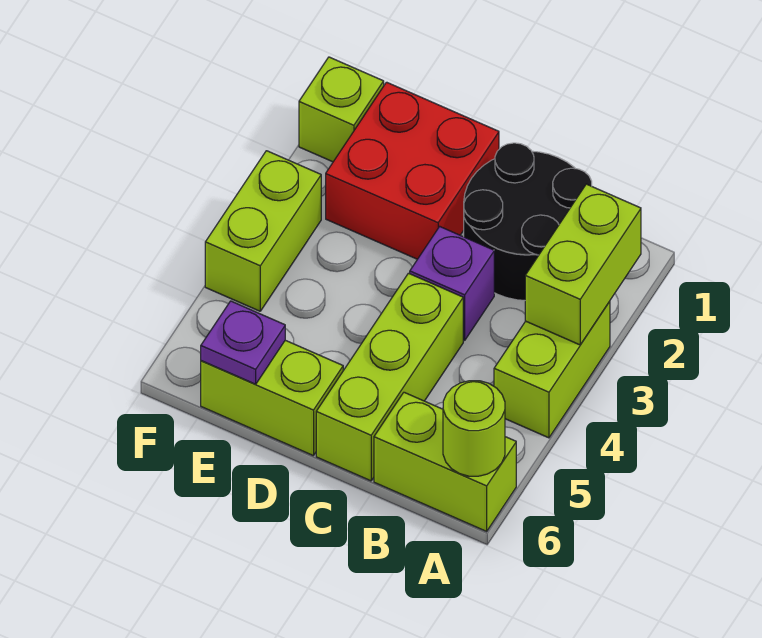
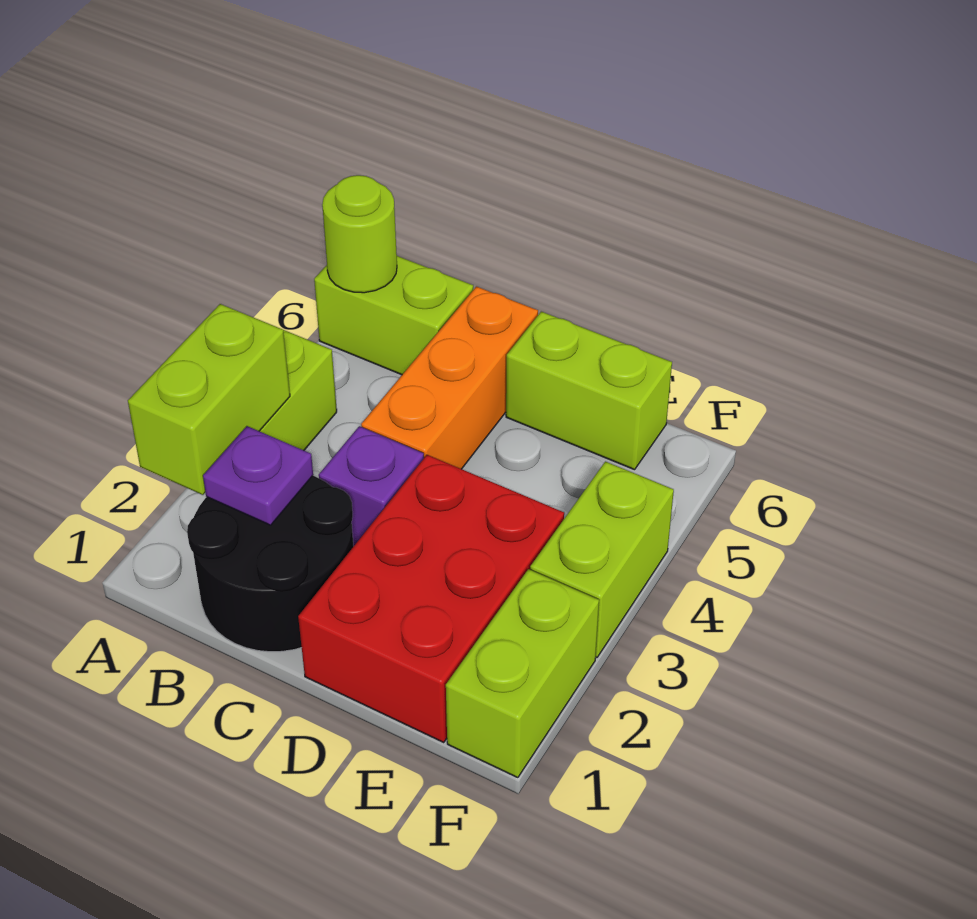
lime brick C4:C6 level 1 -> orange brick C4:C6 level 1
red brick D1:E2 level 1 -> red brick D1:E3 level 1
purple plate E6 level 2 -> purple plate B2 level 2
lime brick F1 level 1 -> lime brick F1:F2 level 1

